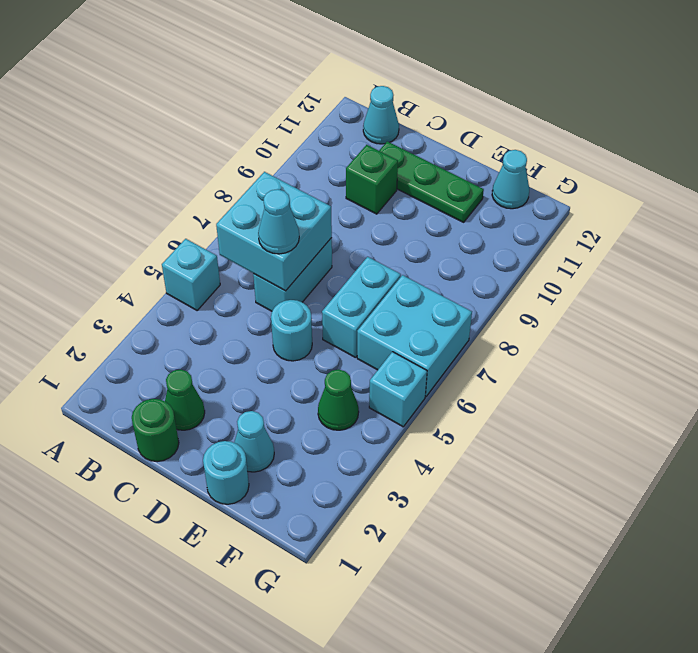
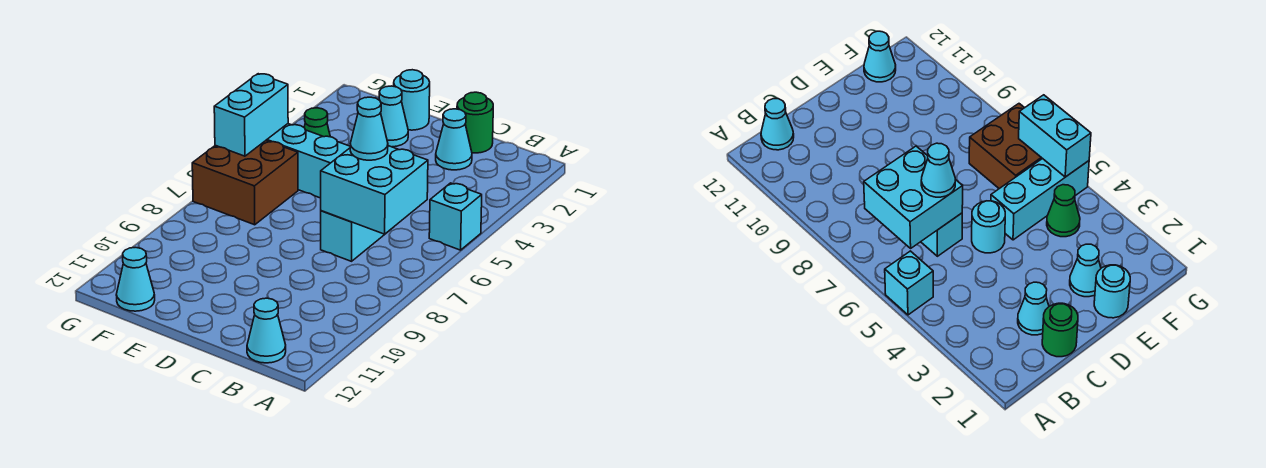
green cone C2 level 1 -> cyan cone C2 level 1
green brick C10 level 1 -> none
green plate C11:E11 level 1 -> none
cyan brick E6:E7 level 1 -> cyan brick G5:G6 level 2
cyan brick F6:G7 level 1 -> brown brick F6:G7 level 1
cyan brick G5 level 1 -> cyan brick E5:G5 level 1

